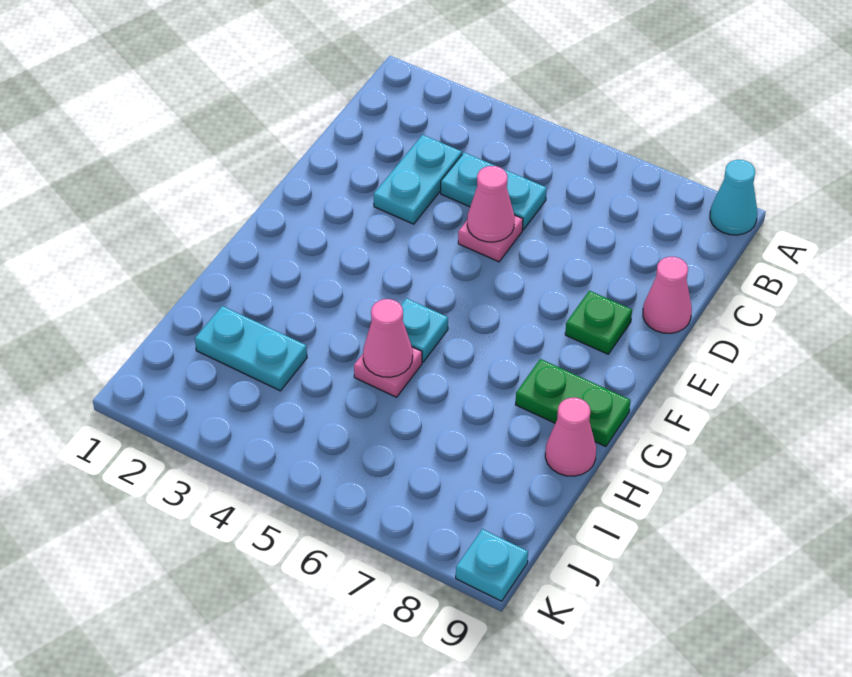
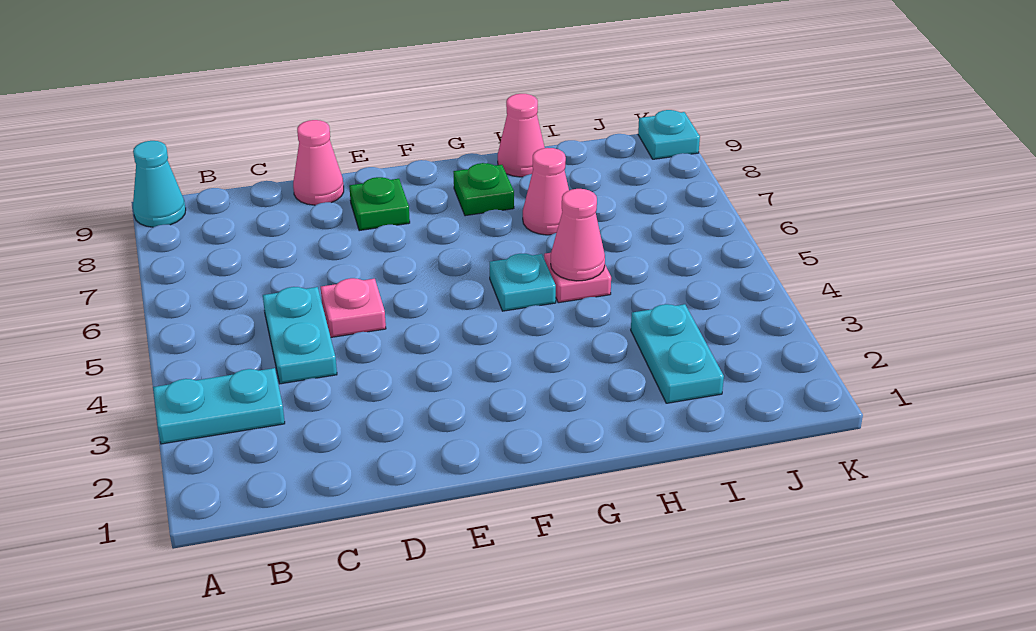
cyan plate C3:D3 level 1 -> cyan plate A3:B3 level 1
pink cone D5 level 2 -> pink cone H7 level 1
green plate G8:G9 level 1 -> green plate G8 level 1

